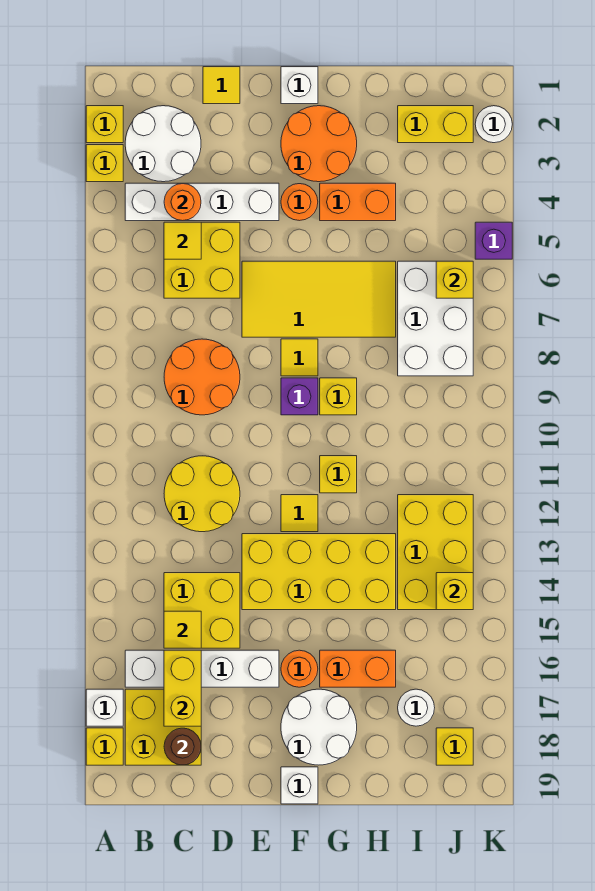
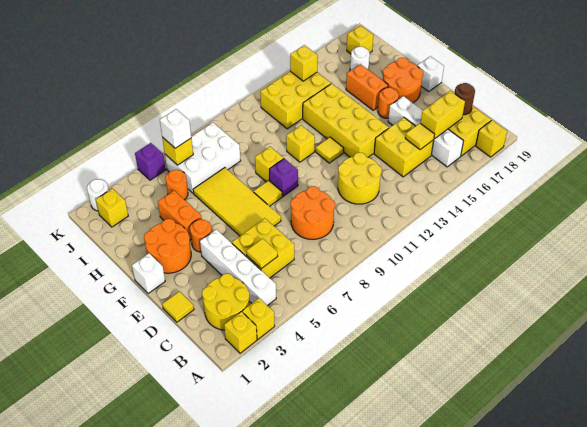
white brick A17 level 1 -> white brick J6 level 3
white round brick B2:C3 level 1 -> yellow round brick B2:C3 level 1
orange round brick C4 level 2 -> orange round brick I5 level 1
white round brick F17:G18 level 1 -> orange round brick F17:G18 level 1
yellow brick I2:J2 level 1 -> yellow brick J2 level 1

